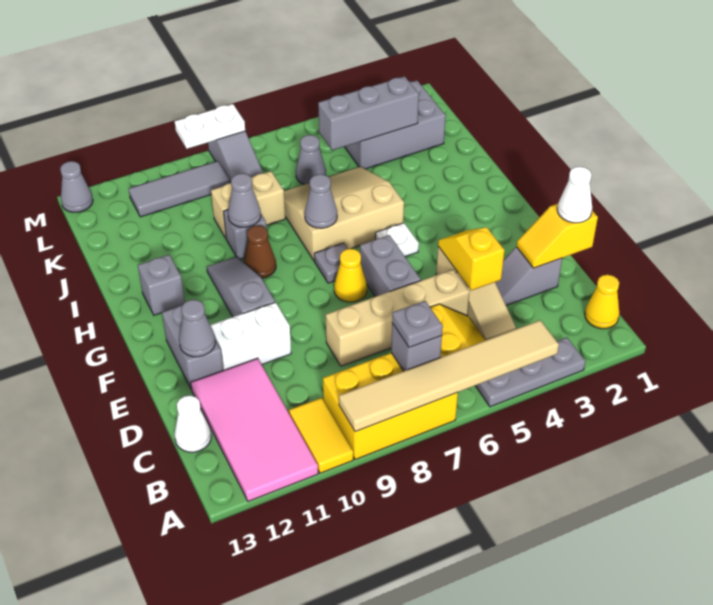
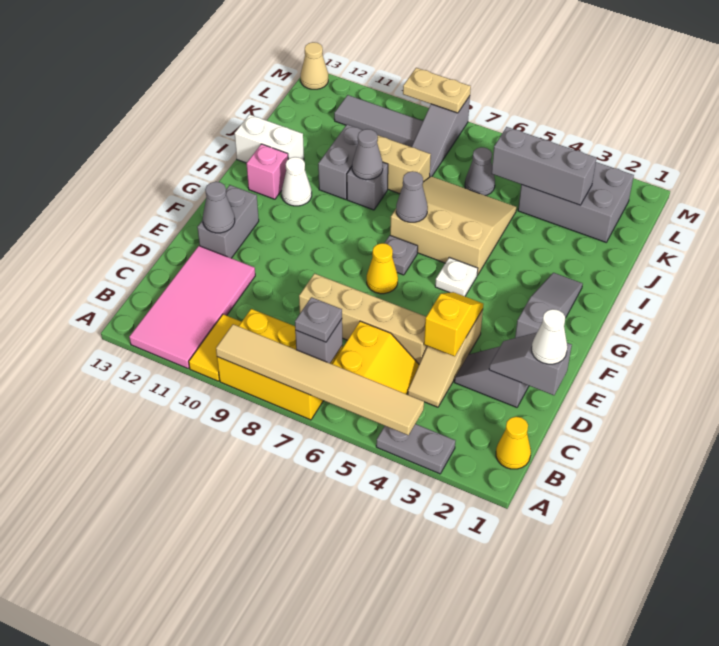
grey plate A3:A5 level 1 -> grey plate A3:A4 level 1
white cone C13 level 1 -> white cone H11 level 1
yellow slope D1:D2 level 2 top 1 -> grey slope D1:D2 level 2 top 1
grey brick E6:F6 level 1 -> grey brick I10:J10 level 1
white brick E10:E11 level 1 -> white brick I12:I13 level 1
grey slope F10:H10 level 1 top F -> grey slope F2:H2 level 1 top F
brown cone H9 level 1 -> none
grey brick H12 level 1 -> pink brick H12 level 1
white plate M8:M9 level 2 -> tan plate M8:M9 level 2
grey cone M13 level 1 -> tan cone M13 level 1

